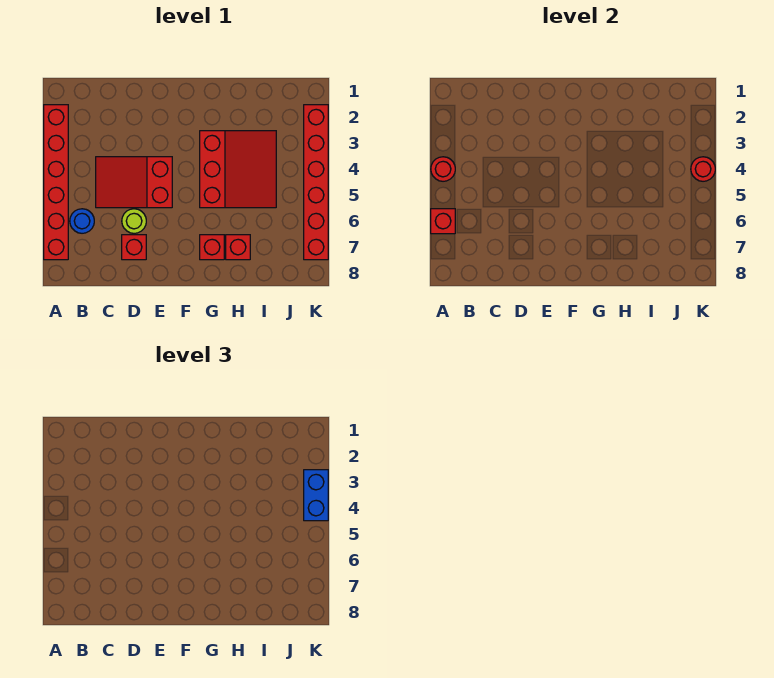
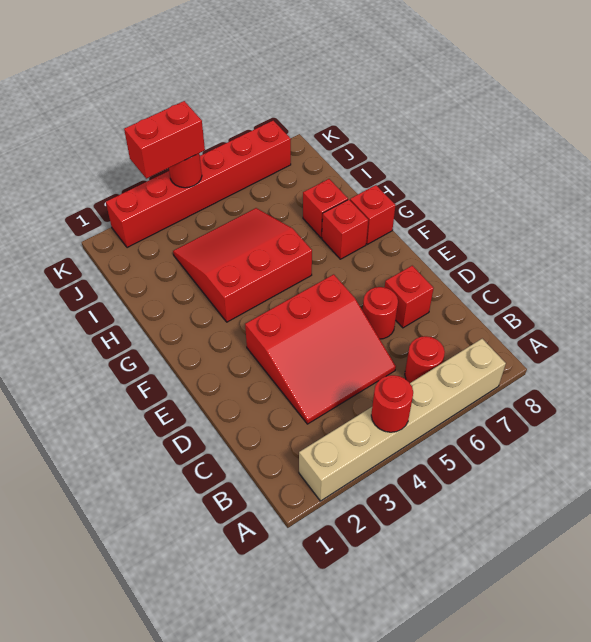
red brick A2:A7 level 1 -> tan brick A2:A7 level 1
red brick A6 level 2 -> red brick G8 level 1
blue round brick B6 level 1 -> red round brick B6 level 1
red slope C4:E5 level 1 top E -> red slope C3:E5 level 1 top E
lime round brick D6 level 1 -> red round brick D6 level 1
blue brick K3:K4 level 3 -> red brick K3:K4 level 3

